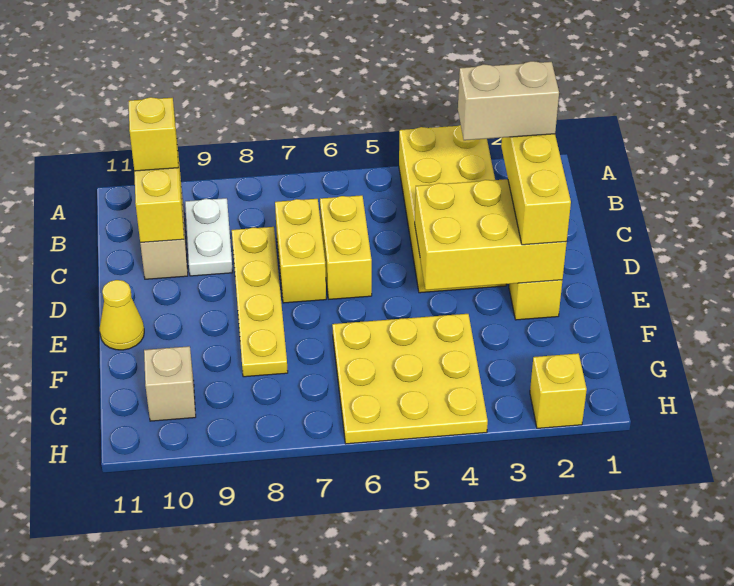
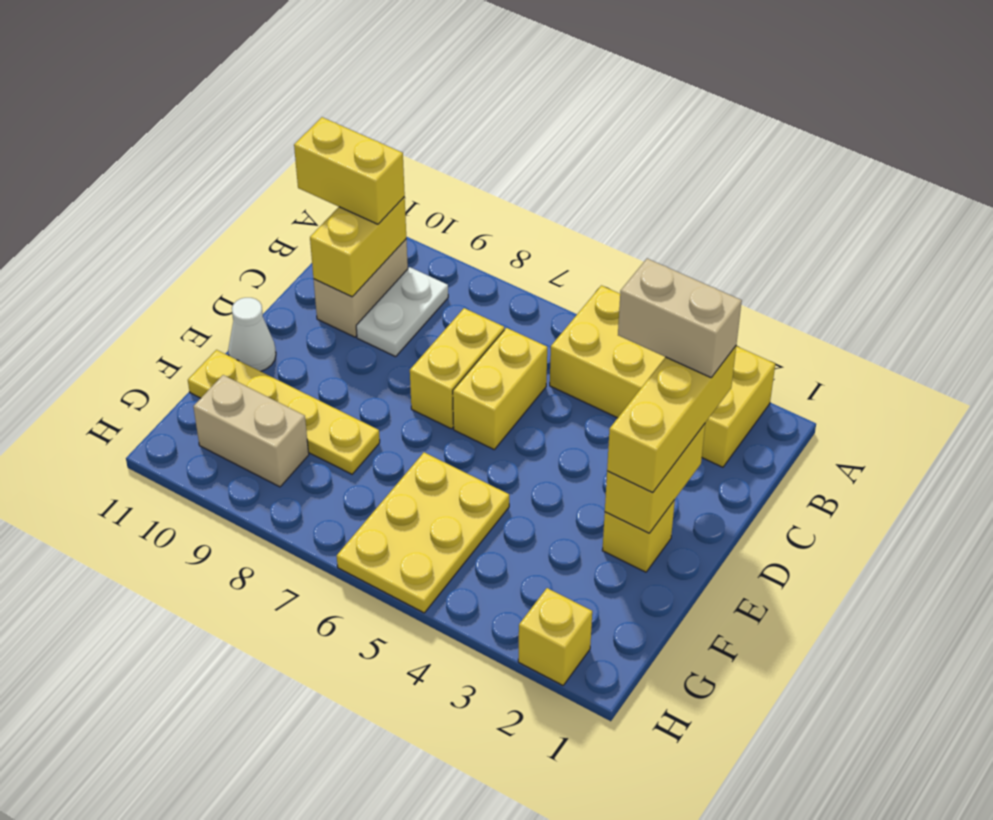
yellow brick A3:D4 level 1 -> yellow brick A2:B5 level 1
yellow brick B10 level 3 -> yellow brick B10:B11 level 3
yellow plate C8:F8 level 1 -> yellow plate F8:F11 level 1
yellow brick D2:E4 level 2 -> yellow brick D2:E2 level 2
yellow cone E11 level 1 -> white cone E11 level 1
yellow plate F4:H6 level 1 -> yellow plate F5:H6 level 1
tan brick G10 level 1 -> tan brick G9:G10 level 1

